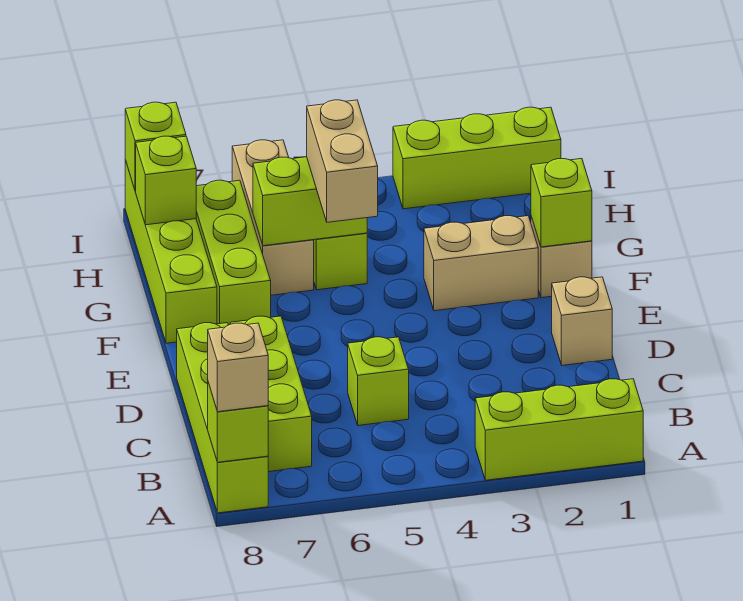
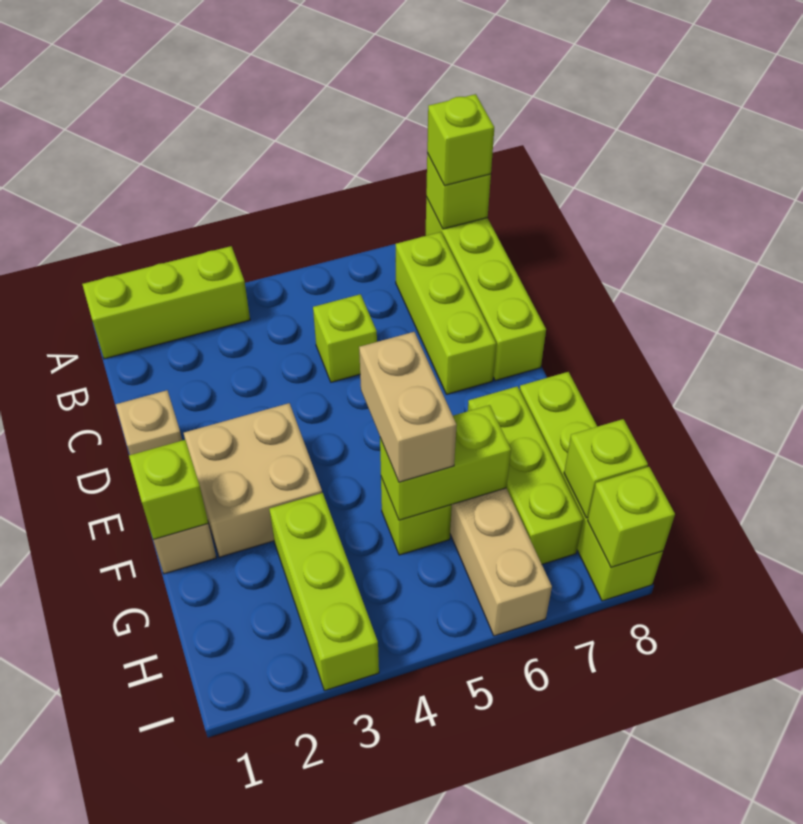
tan brick A8 level 3 -> lime brick A8 level 3
tan brick F2:F3 level 1 -> tan brick E2:F3 level 1
lime brick I1:I3 level 1 -> lime brick G3:I3 level 1

